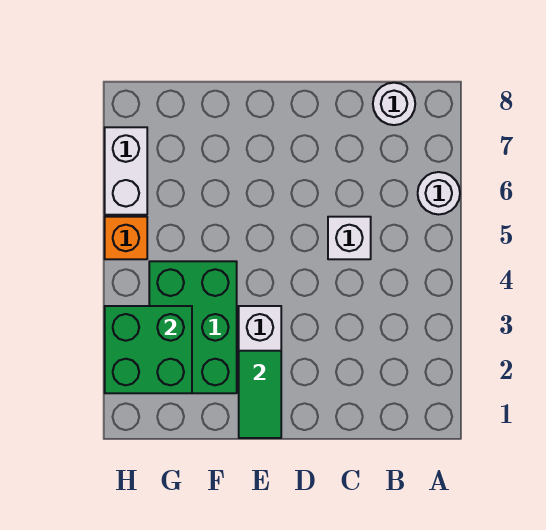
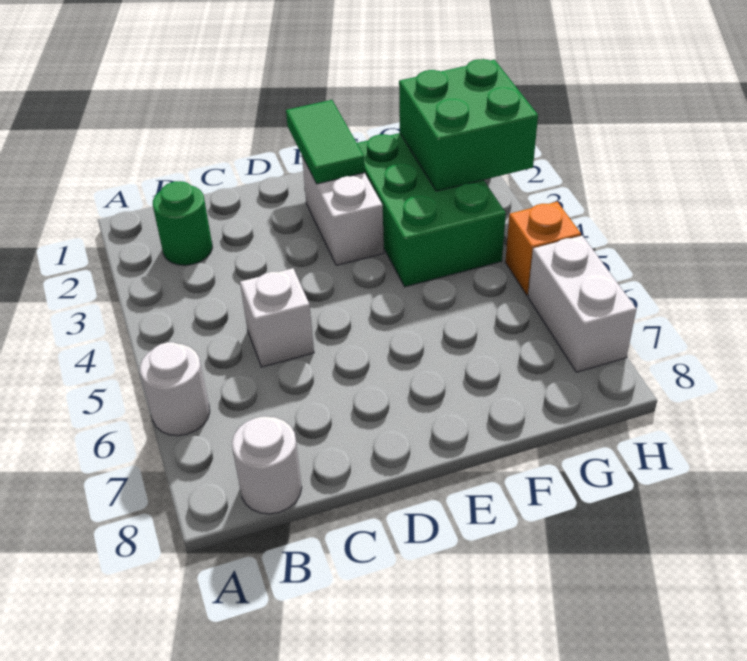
none -> green round brick B2 level 1

